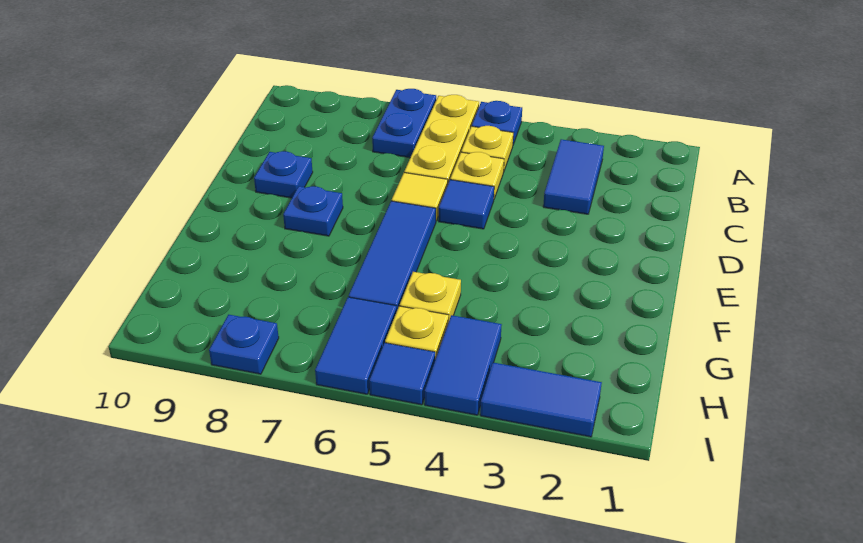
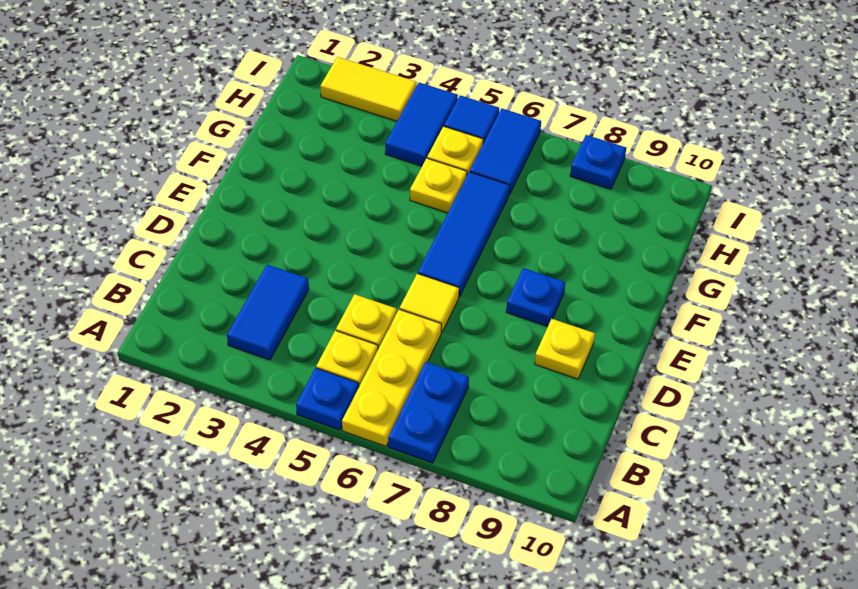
blue tile D5 level 1 -> none
blue plate D9 level 1 -> yellow plate D9 level 1
blue tile I2:I3 level 1 -> yellow tile I2:I3 level 1

